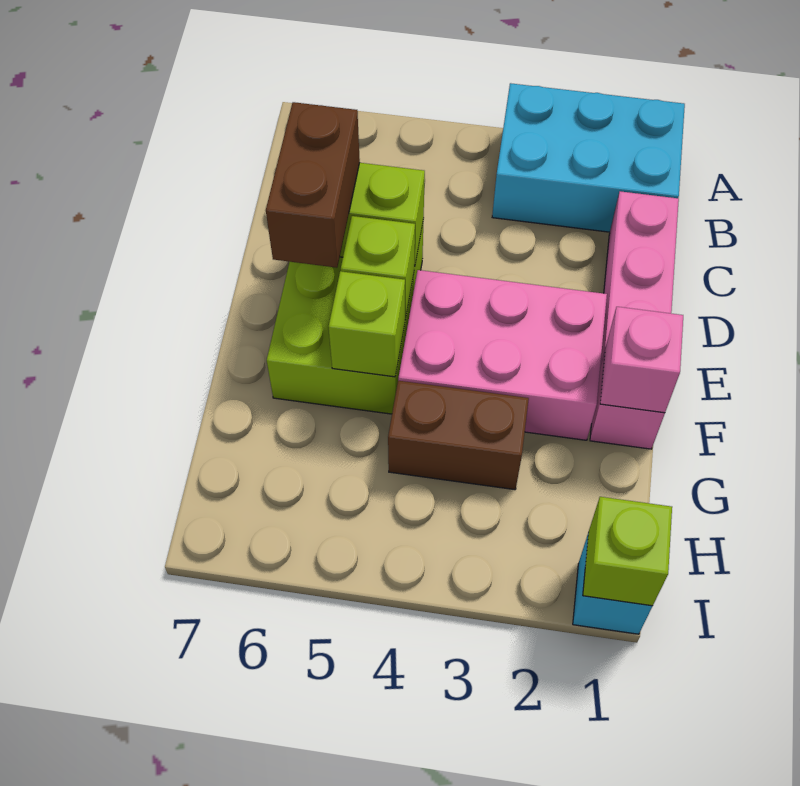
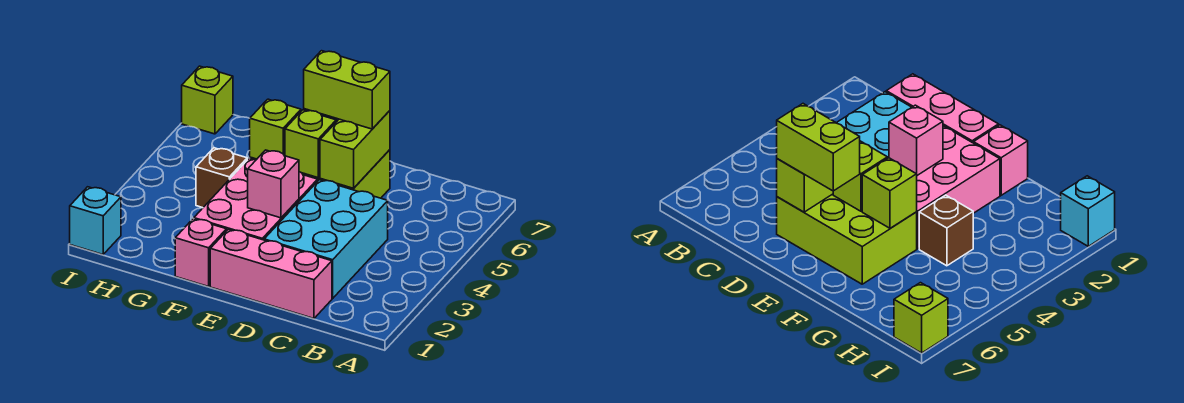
cyan brick A1:B3 level 1 -> cyan brick C2:D4 level 1
brown brick D6:E6 level 3 -> lime brick D6:E6 level 3
pink brick F1 level 2 -> pink brick E3 level 2
brown brick G3:G4 level 1 -> brown brick G4 level 1
lime brick I1 level 2 -> lime brick I7 level 1

